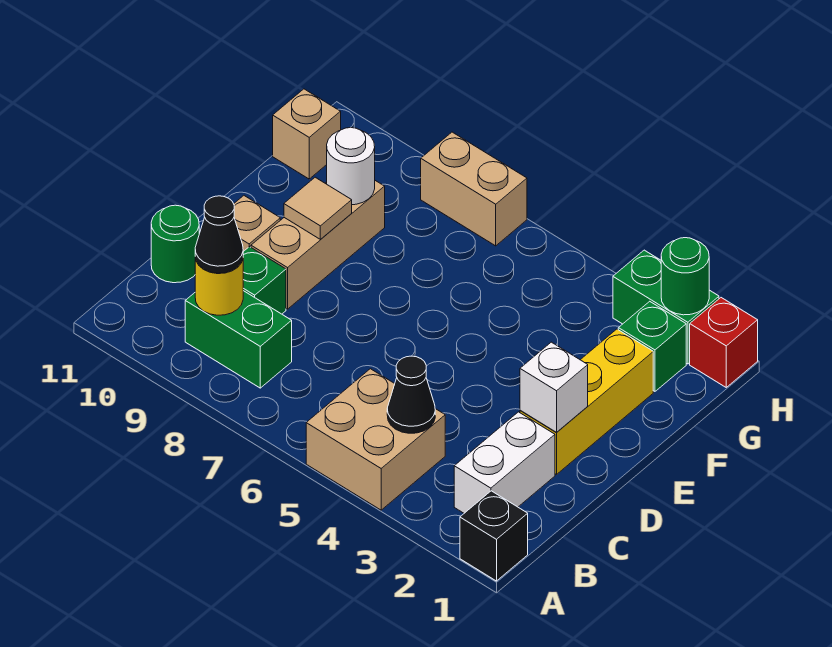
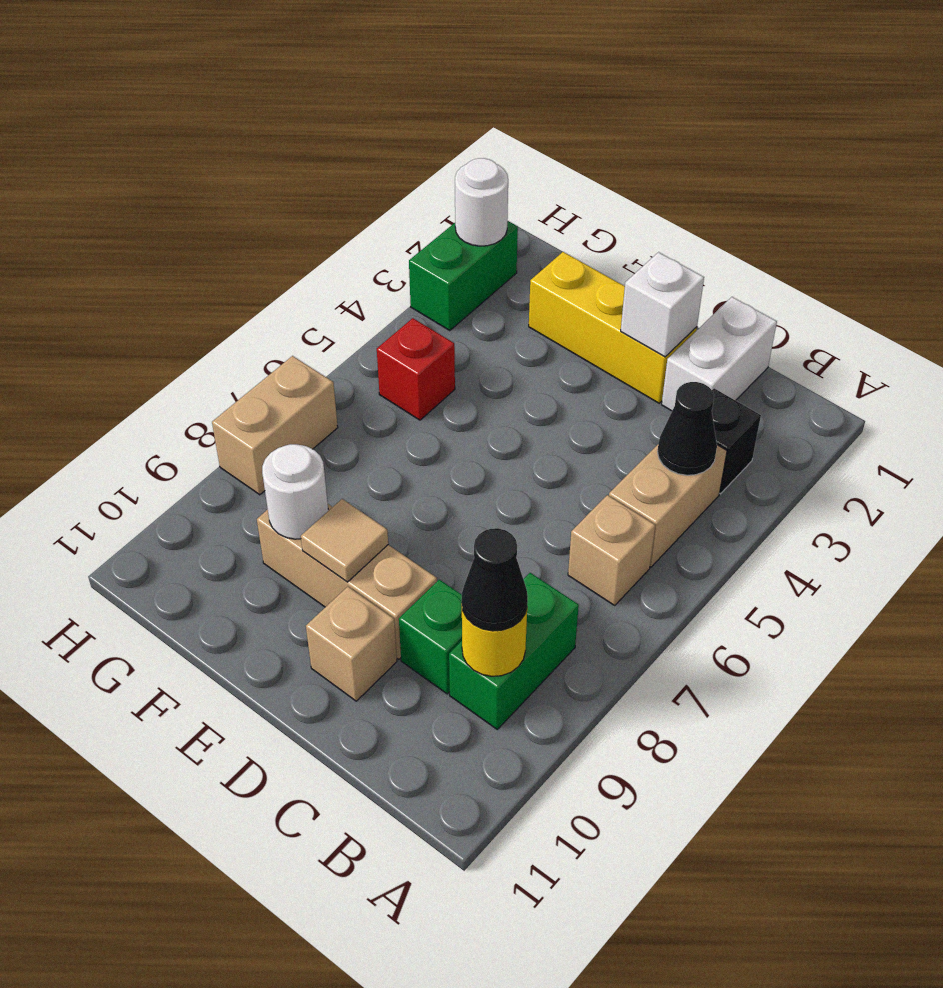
black brick A1 level 1 -> black brick B3 level 1
tan brick A4:B5 level 1 -> tan brick B4:B5 level 1
white brick B2:C2 level 1 -> white brick C1:C2 level 1
green round brick C11 level 1 -> none
green brick G2 level 1 -> none
tan brick G11 level 1 -> tan brick B6 level 1
red brick H1 level 1 -> red brick G5 level 1
green round brick H2 level 2 -> white round brick H2 level 2

